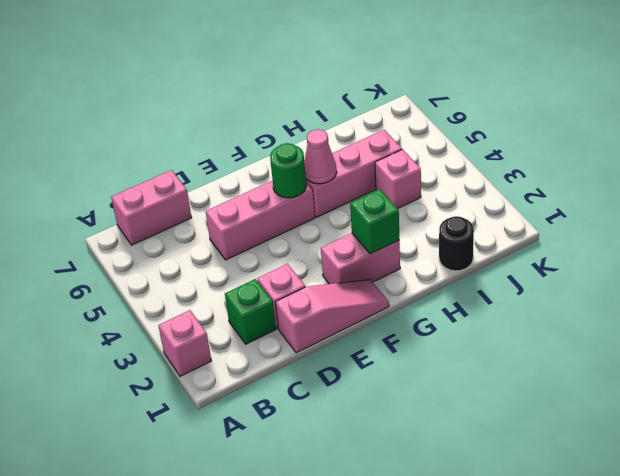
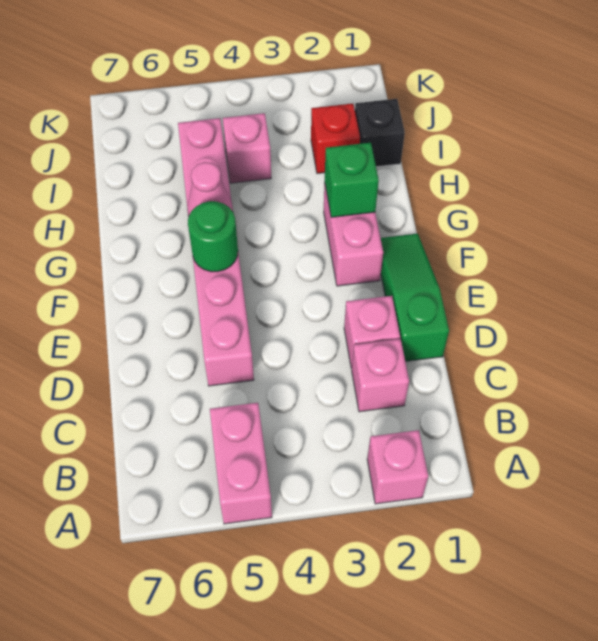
pink brick B7:C7 level 1 -> pink brick A5:B5 level 1
green brick C2 level 1 -> pink brick C2 level 1
pink slope D1:F1 level 1 top D -> green slope D1:F1 level 1 top D
black round brick I1 level 1 -> black brick I1 level 1
none -> red brick I2 level 1

